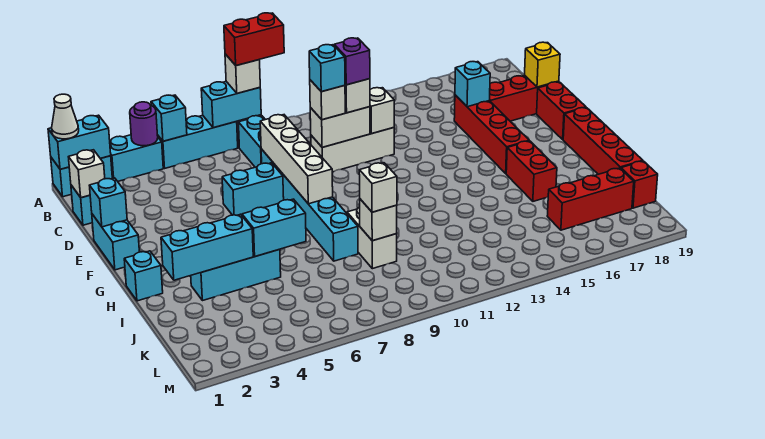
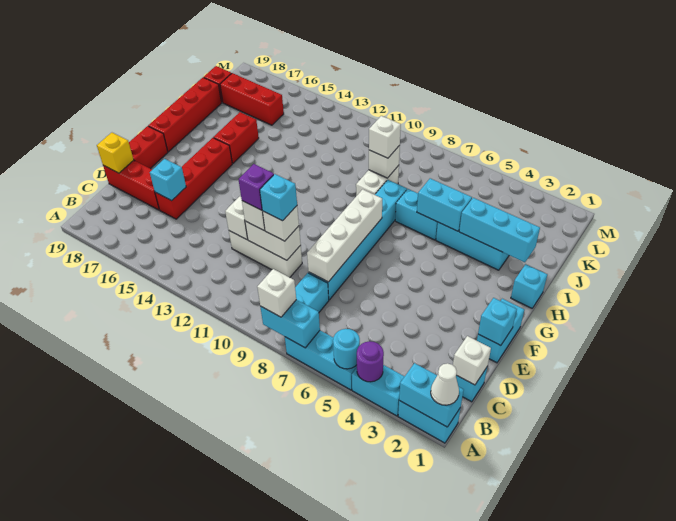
cyan brick A5 level 2 -> cyan round brick A5 level 2
red brick A8:A9 level 4 -> none
cyan brick E6:E7 level 1 -> cyan brick I6:I7 level 1

